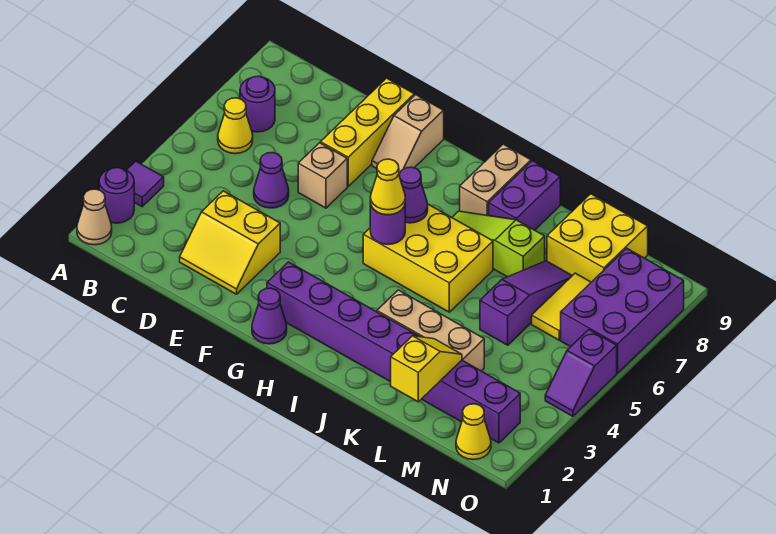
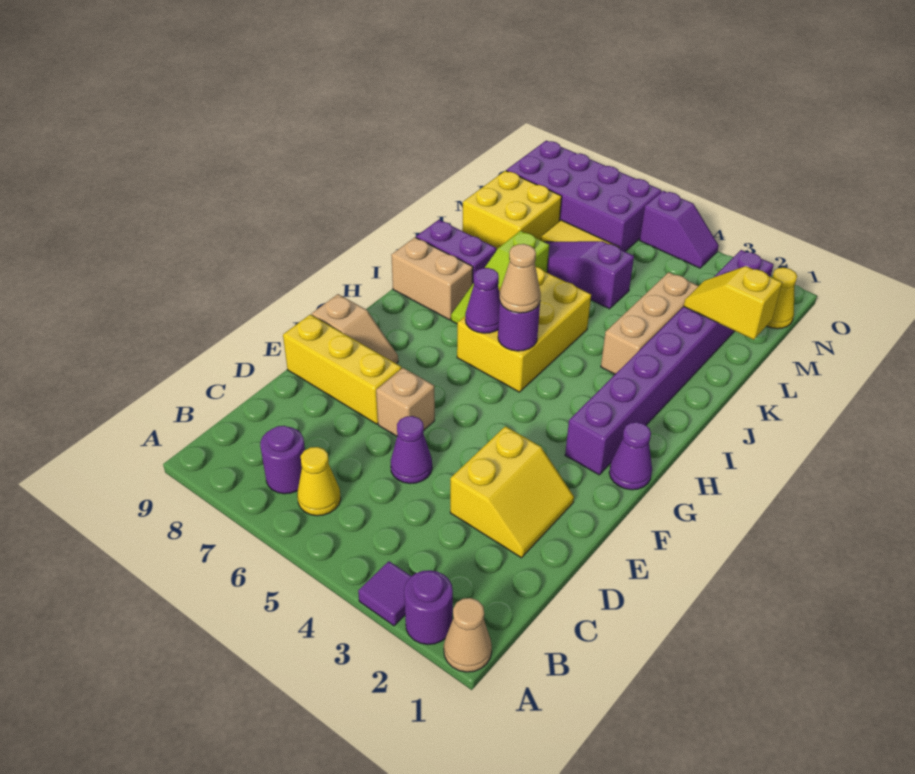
yellow cone H5 level 3 -> tan cone H5 level 3
purple brick N6:O8 level 1 -> purple brick N6:O9 level 1

